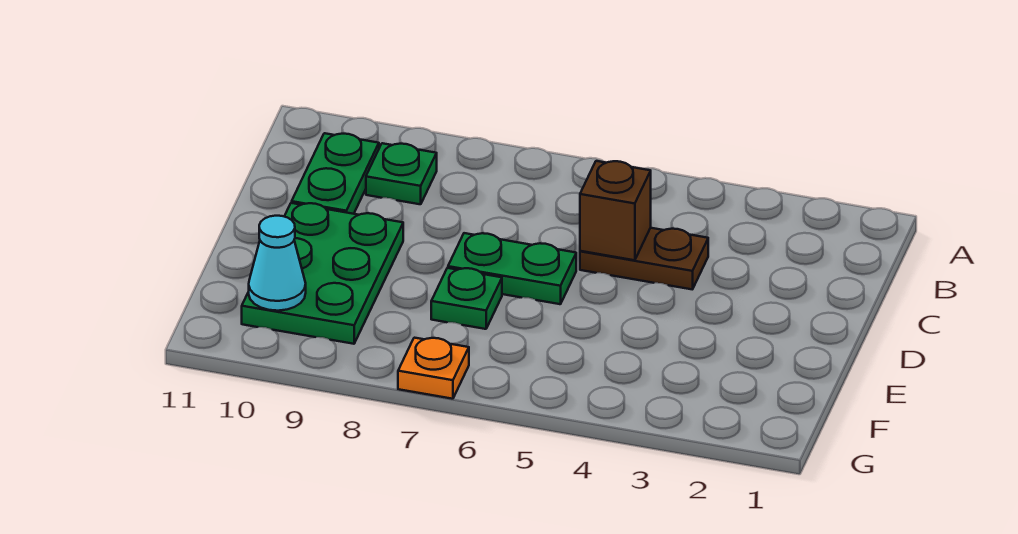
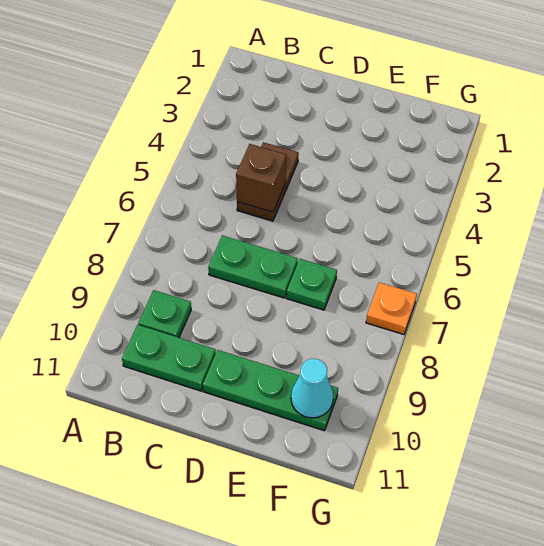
green plate D6:D7 level 1 -> green plate C7:D7 level 1
green plate D9:F10 level 1 -> green plate D10:F10 level 1

